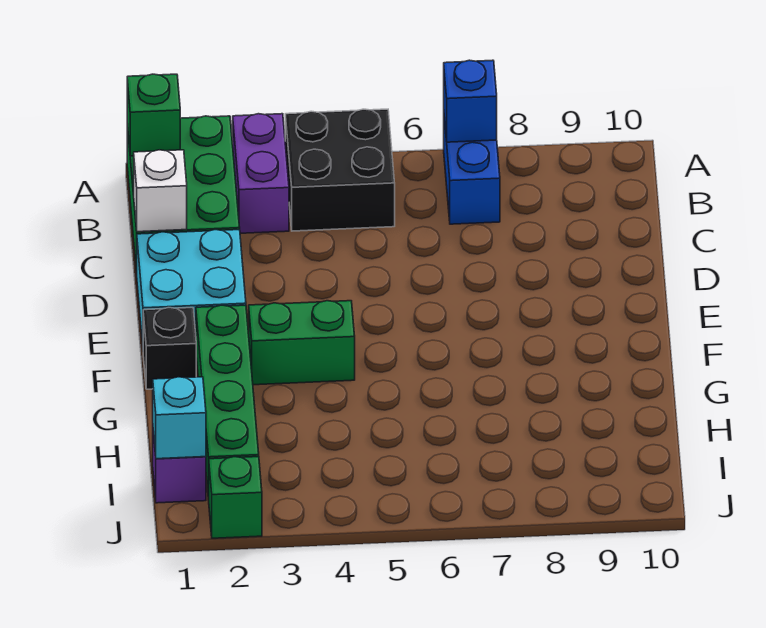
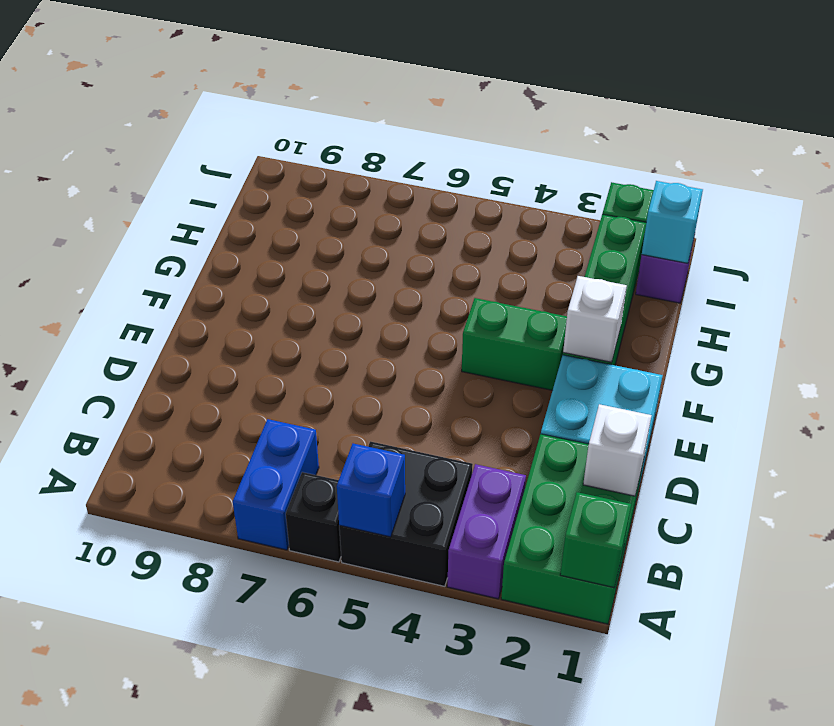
blue brick A7 level 2 -> blue brick A5 level 2
black brick F1 level 1 -> black brick A6 level 1
none -> white brick F2 level 2

